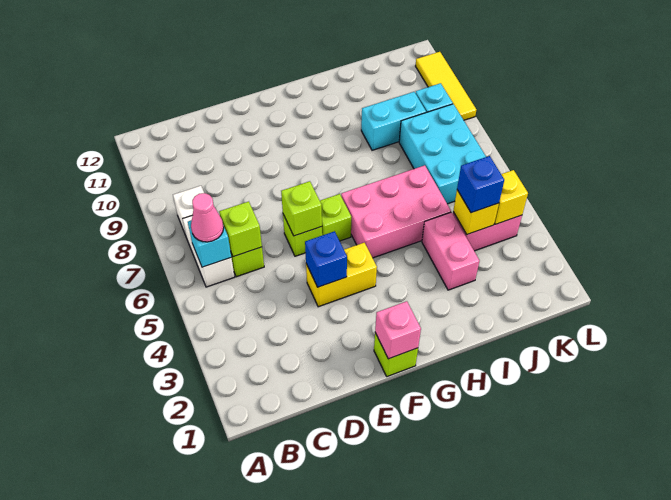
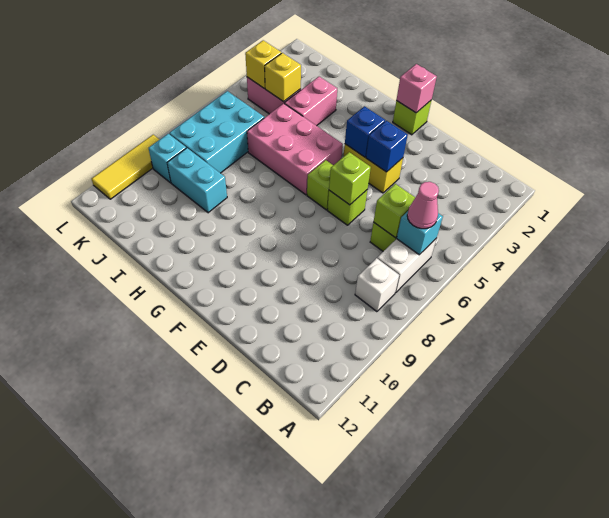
blue brick J4 level 3 -> blue brick F4 level 2

